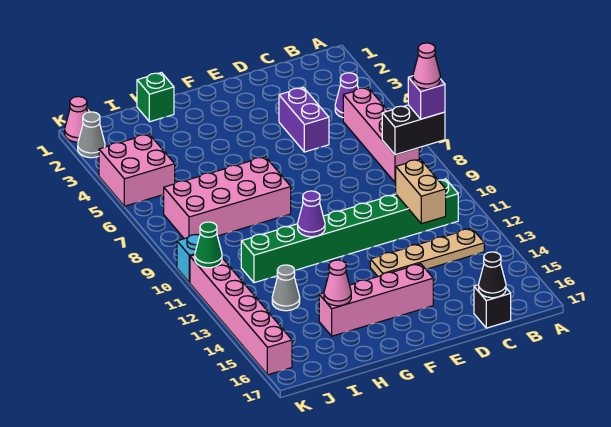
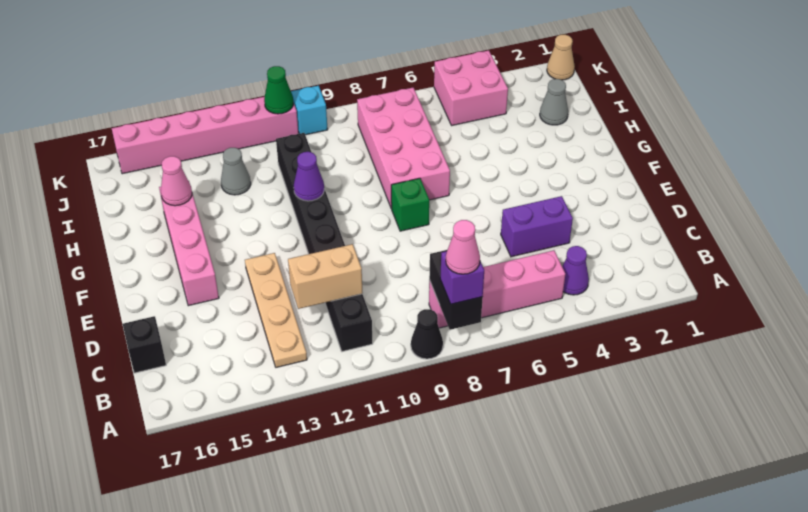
green brick B11:I11 level 1 -> black brick B11:I11 level 1
black cone C17 level 2 -> black cone A9 level 1
green brick H1 level 1 -> green brick F8 level 1
pink cone K1 level 1 -> tan cone K1 level 1
grey cone K2 level 1 -> grey cone I2 level 1

